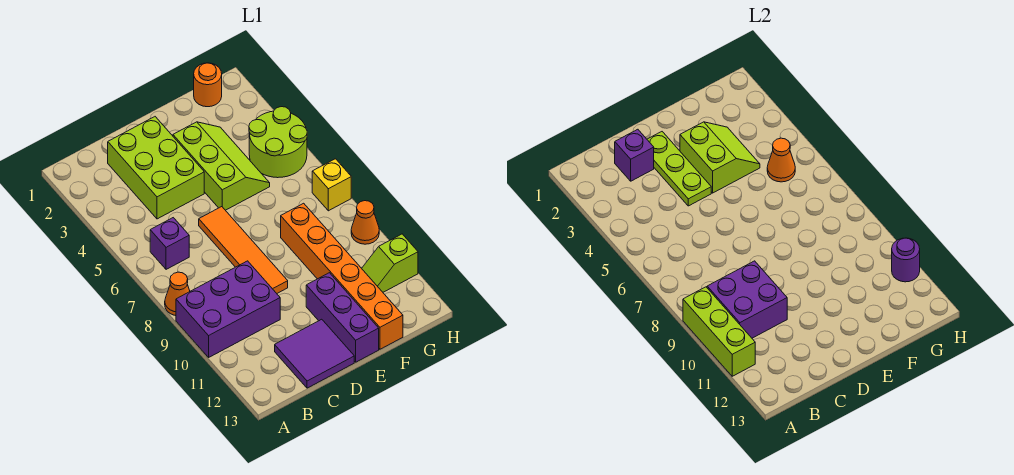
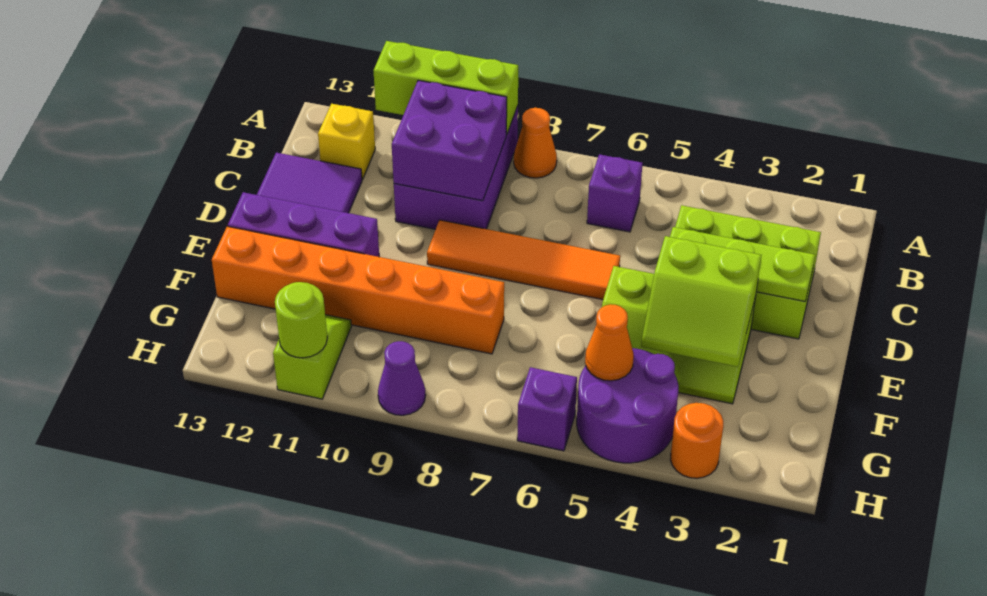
purple brick C2 level 2 -> purple brick H6 level 1
orange round brick G1 level 1 -> orange round brick H3 level 1
lime round brick G4:H5 level 1 -> purple round brick G4:H5 level 1
yellow brick H7 level 1 -> yellow brick B12 level 1
orange cone H9 level 1 -> purple cone H9 level 1
purple round brick H11 level 2 -> lime round brick H11 level 2

